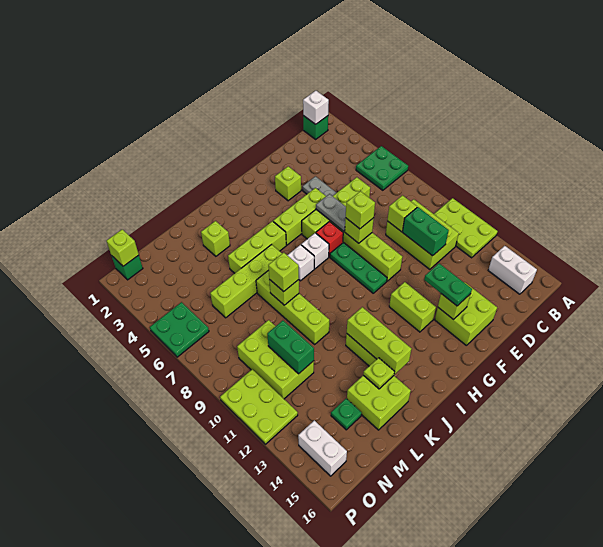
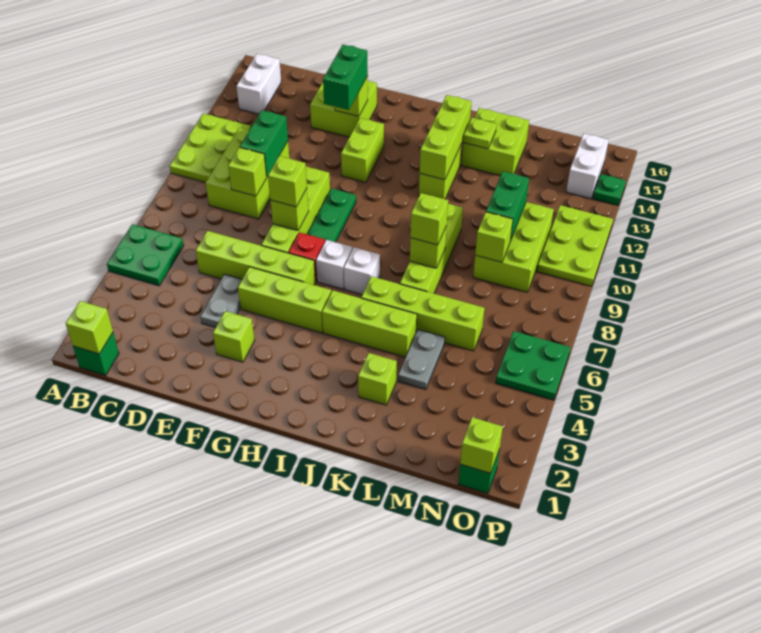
white brick B1 level 2 -> lime brick B1 level 2
grey plate F6:F7 level 2 -> grey plate L4:L5 level 1
green plate F13:F14 level 3 -> green brick F13:F14 level 3
none -> lime brick M9 level 2
green plate M14 level 1 -> green plate P14 level 1

